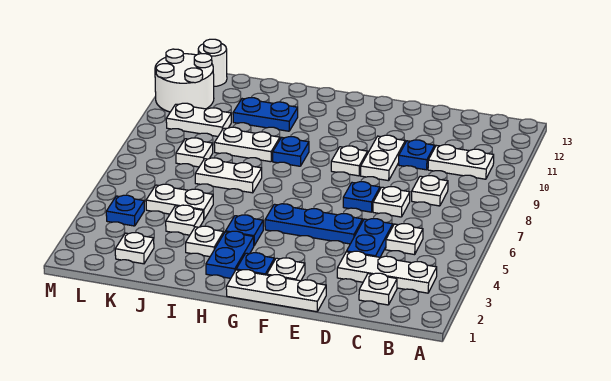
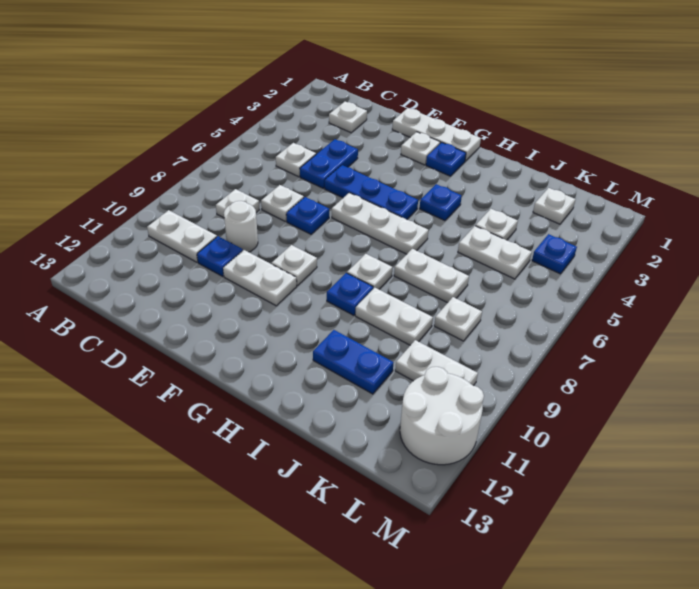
white plate B3:D3 level 1 -> white plate F6:H6 level 1
white plate E9:E10 level 1 -> white plate E10:F10 level 1
blue plate H2:H3 level 1 -> none
white plate I3 level 1 -> white plate H8 level 1
white round brick L13 level 1 -> white round brick D9 level 1

